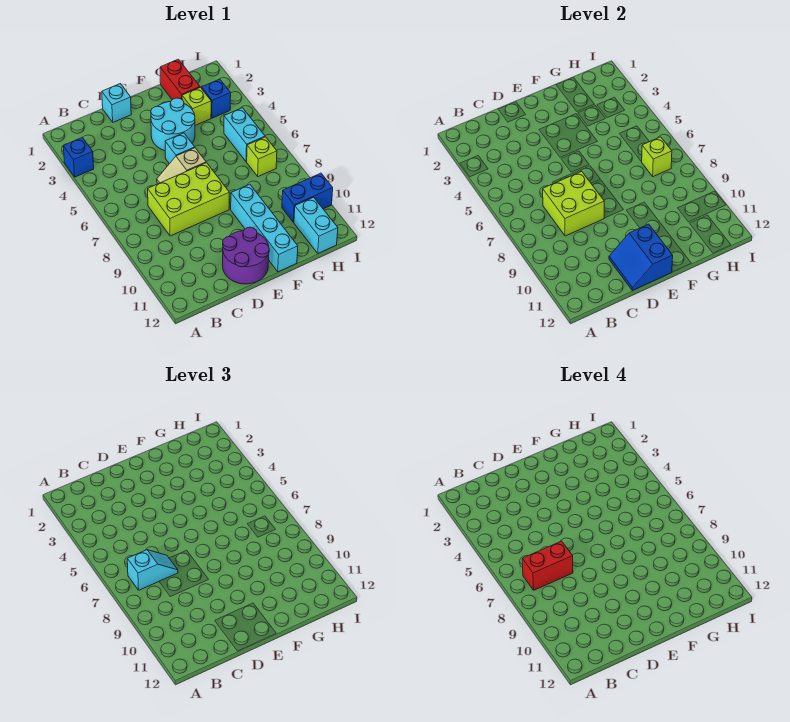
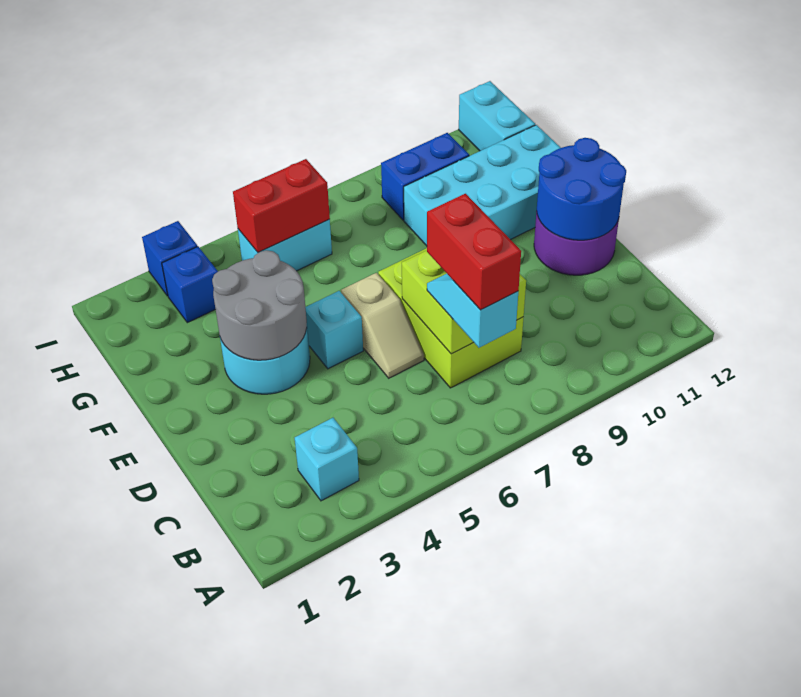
blue brick A3 level 1 -> blue brick I3 level 1
cyan brick D1 level 1 -> cyan brick B3 level 1
blue slope D11:E12 level 2 top E -> blue round brick D11:E12 level 2
none -> grey round brick E3:F4 level 2
cyan brick F9:F12 level 1 -> cyan brick F9:G12 level 1
red brick G1:G2 level 1 -> red brick H5:H6 level 2
lime brick G3 level 1 -> none
lime brick H7 level 1 -> none
lime brick H7 level 2 -> none
blue brick H10:I10 level 1 -> blue brick H9:H10 level 1
cyan brick H11:H12 level 1 -> cyan brick H12:I12 level 1

